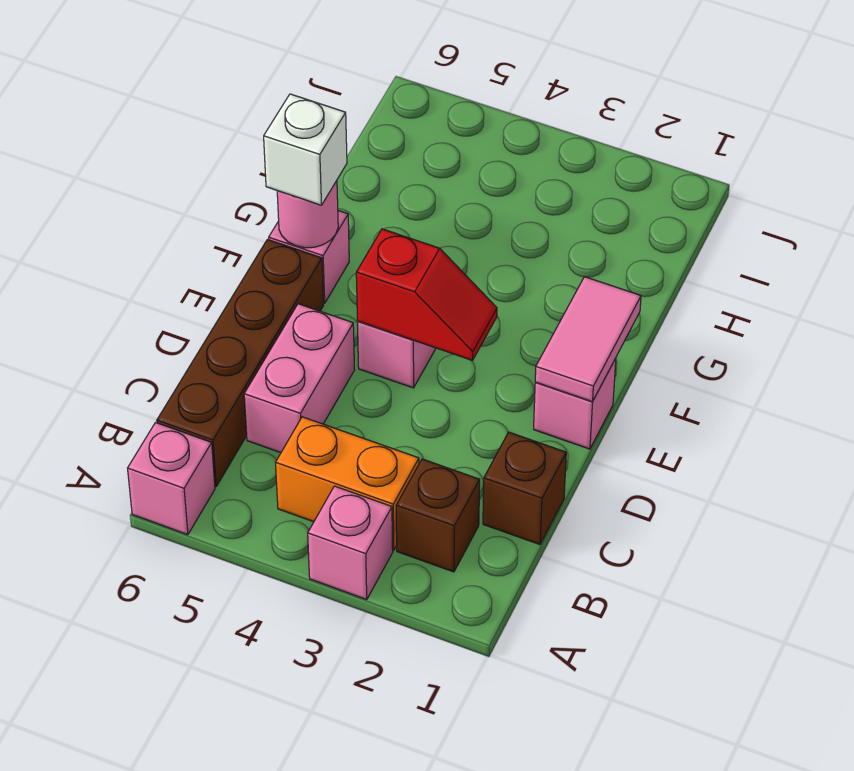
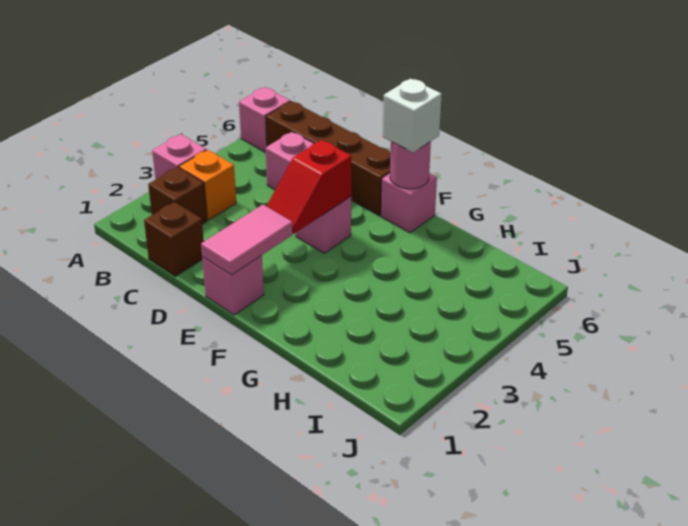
orange brick B3:B4 level 1 -> orange brick B3 level 1
pink tile E1:F1 level 2 -> pink tile E1:E2 level 2

